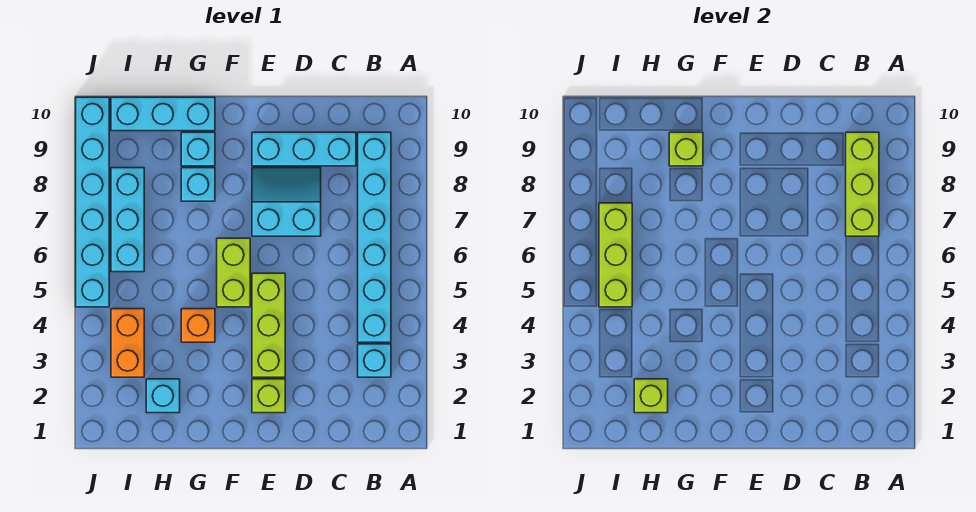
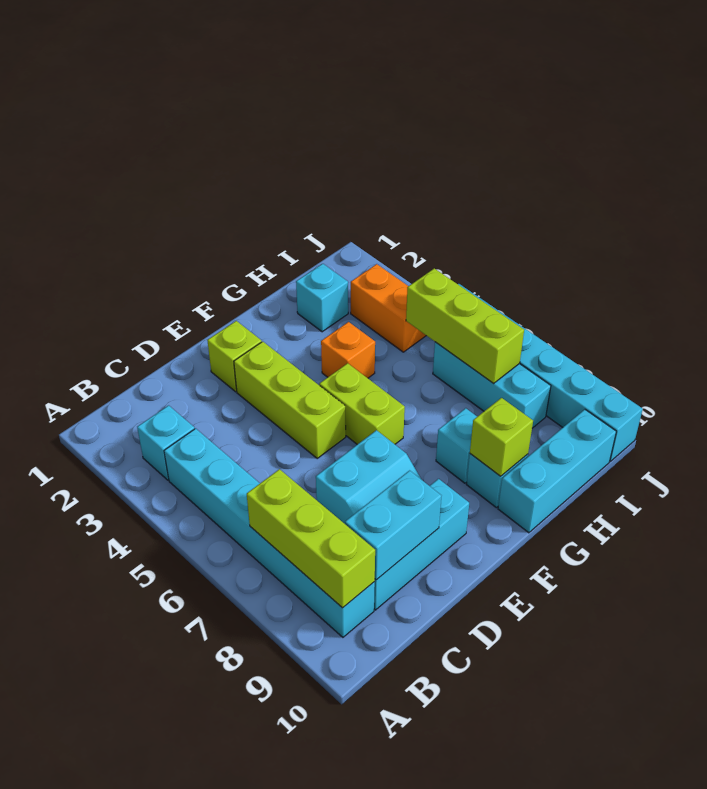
none -> cyan brick C9:D9 level 2
lime brick H2 level 2 -> none

